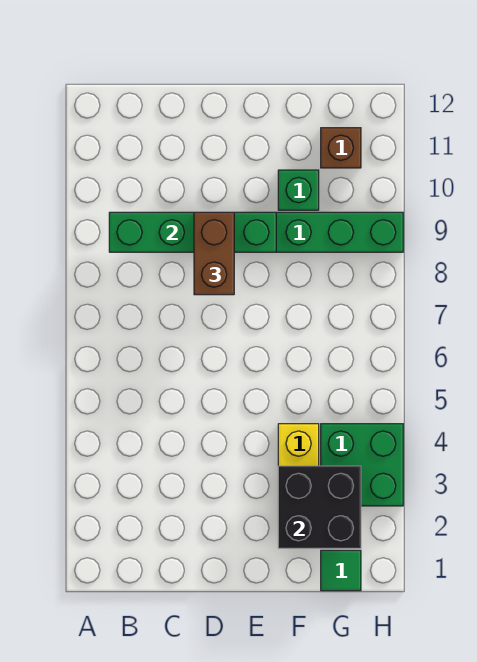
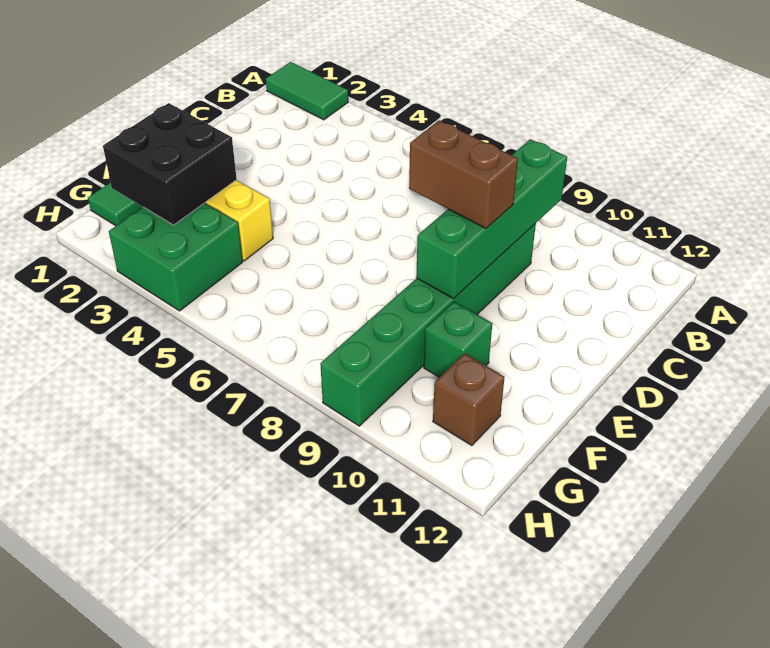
none -> green tile A1:A2 level 1

